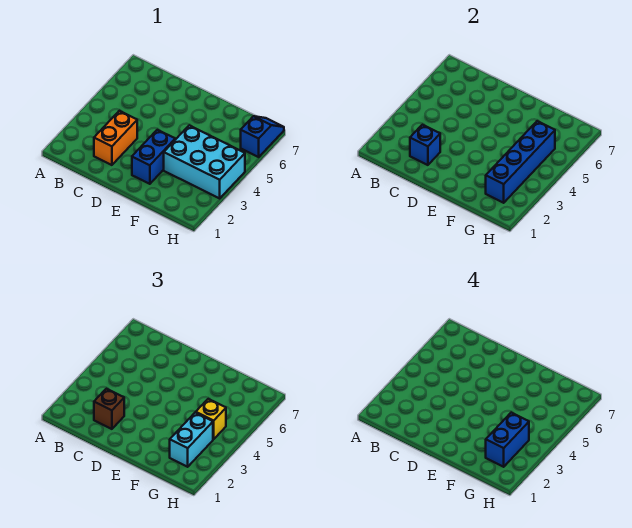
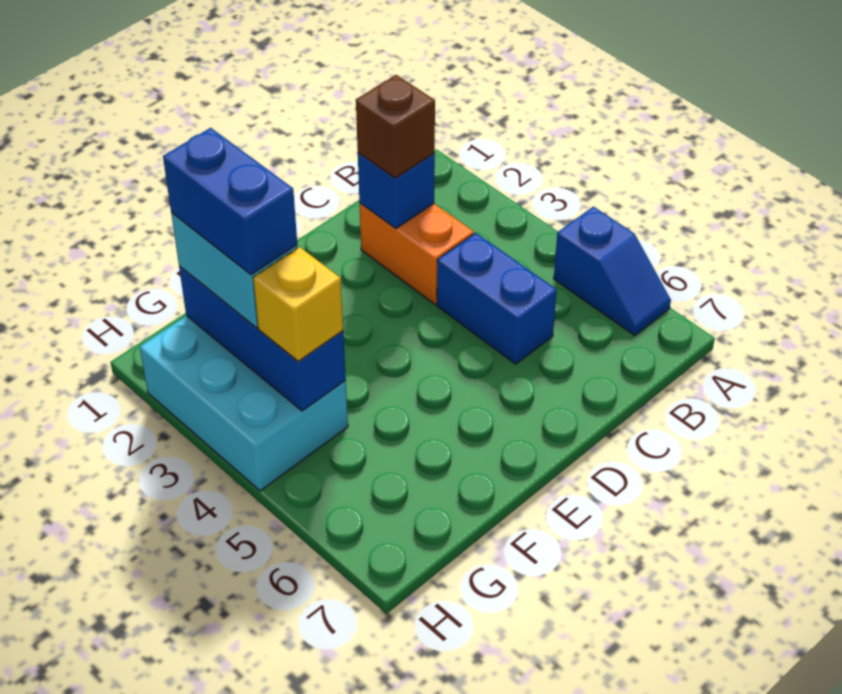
blue brick E2:E3 level 1 -> blue brick C4:C5 level 1
cyan brick F3:H4 level 1 -> cyan brick G2:H4 level 1
blue brick G2:G5 level 2 -> blue brick G2:G4 level 2
blue slope H6:H7 level 1 top 6 -> blue slope A5:A6 level 1 top 5

